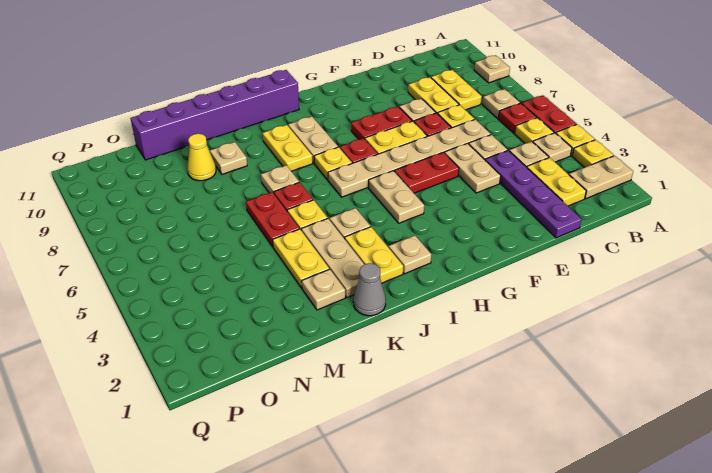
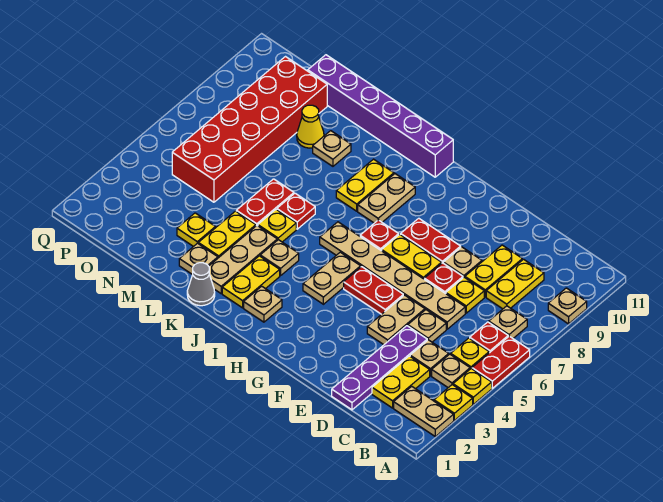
yellow plate I7 level 1 -> yellow plate M3 level 1
tan plate K7 level 1 -> none
none -> red brick N5:O10 level 1

